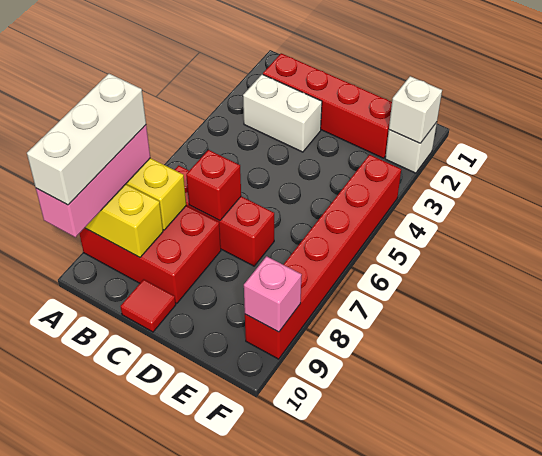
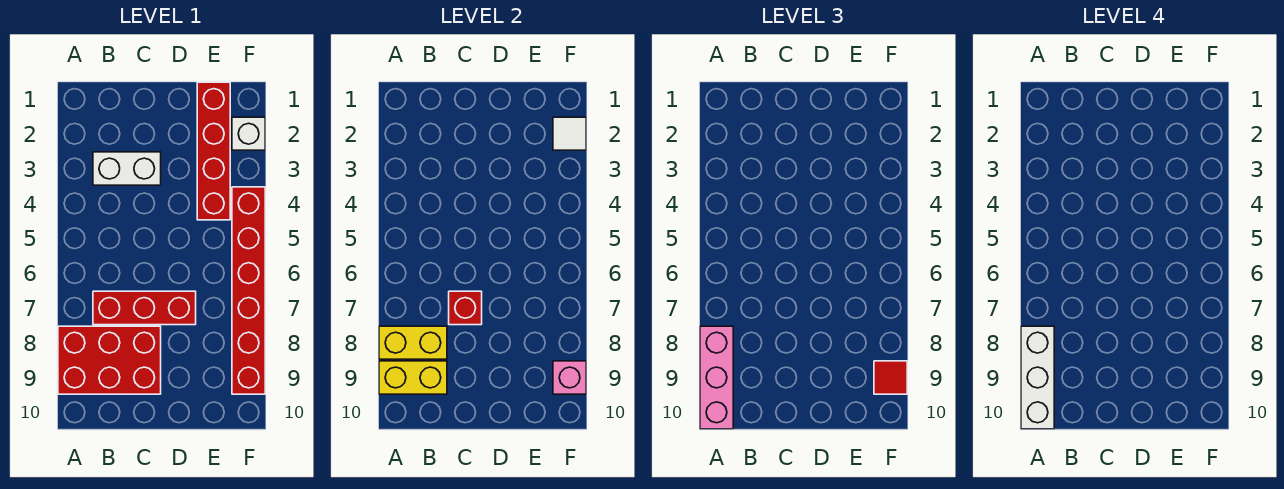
red brick B2:E2 level 1 -> red brick E1:E4 level 1
red tile C10 level 1 -> red tile F9 level 3
white brick F2 level 2 -> white tile F2 level 2

